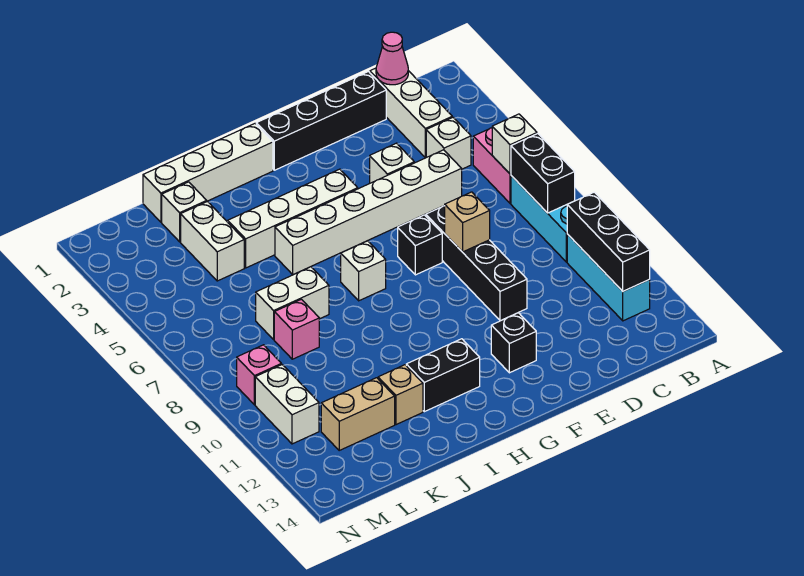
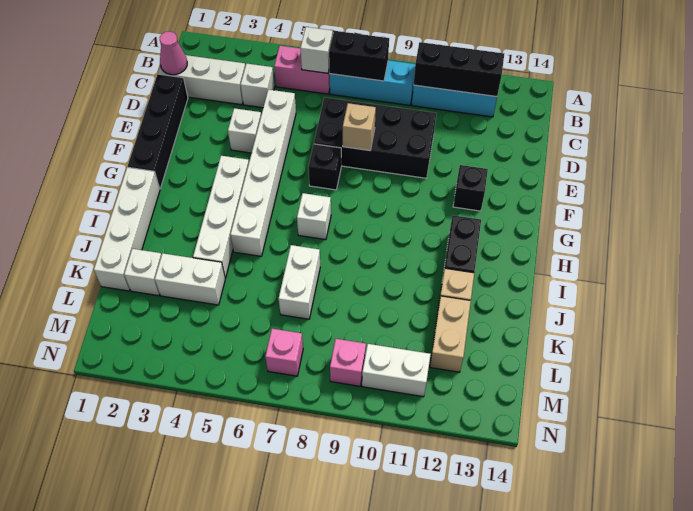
black brick E7:E10 level 1 -> black brick D7:E10 level 1
pink brick K8 level 1 -> pink brick M7 level 1

